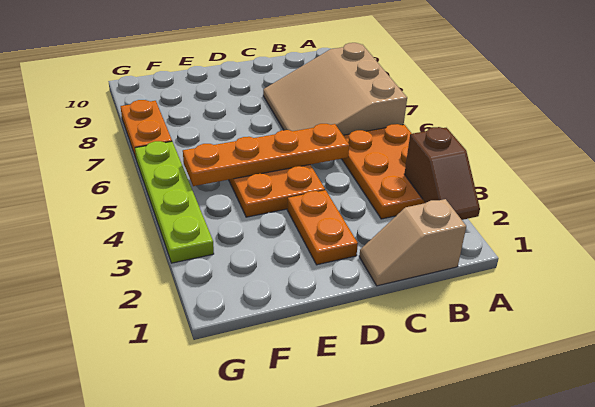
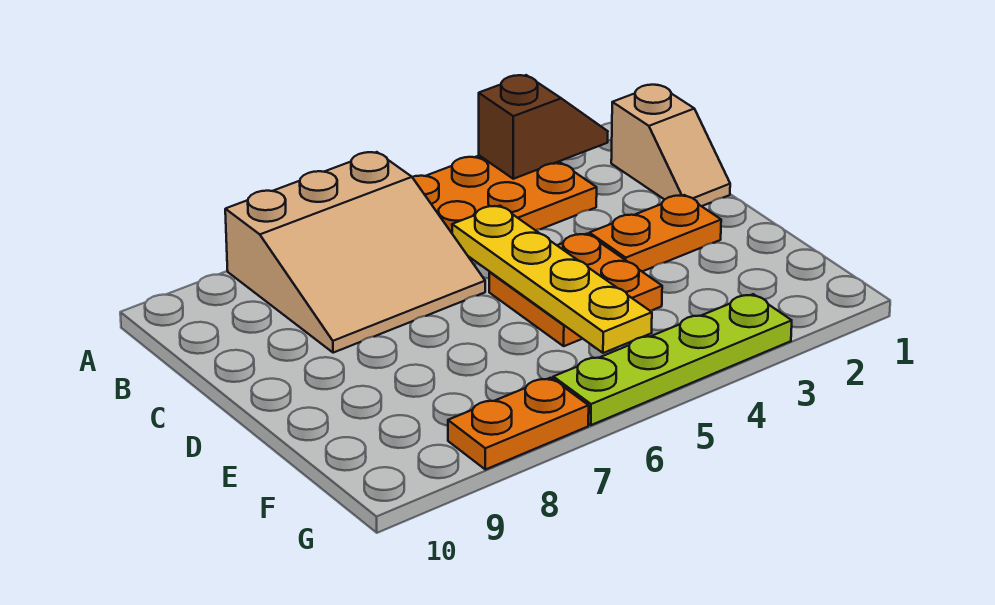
orange plate C5:F5 level 2 -> yellow plate C5:F5 level 2

